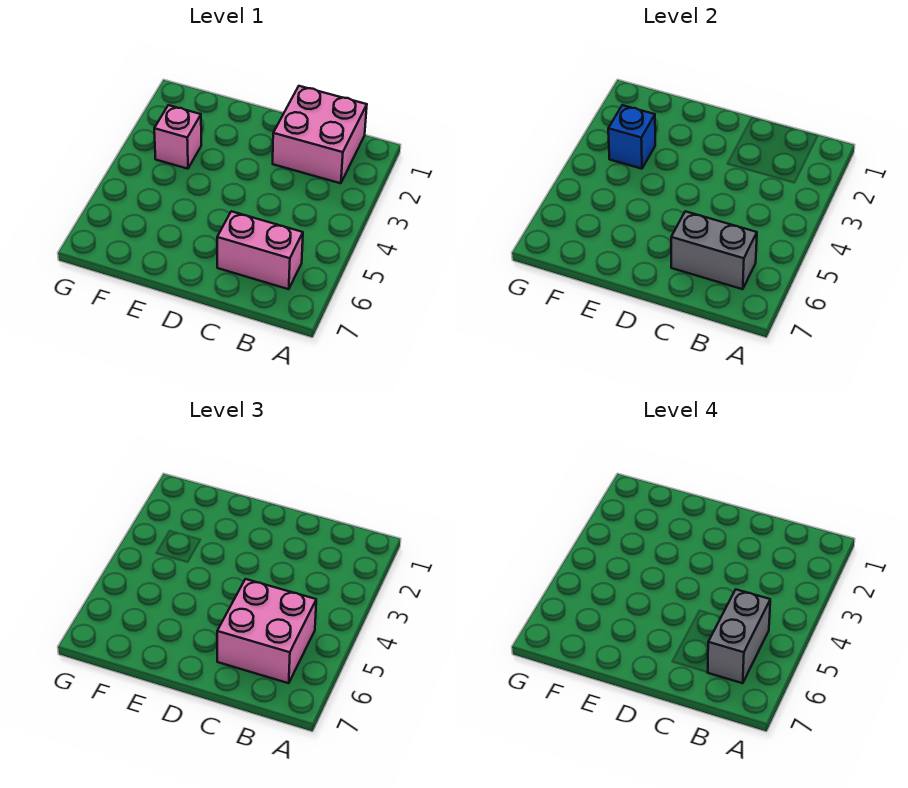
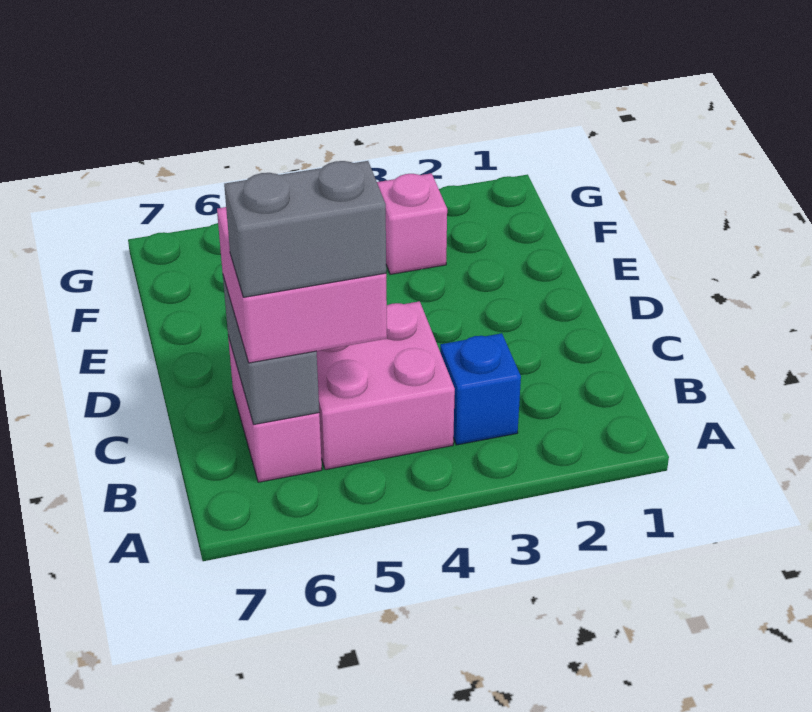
pink brick B1:C2 level 1 -> pink brick B4:C5 level 1
blue brick F3 level 2 -> blue brick B3 level 1

